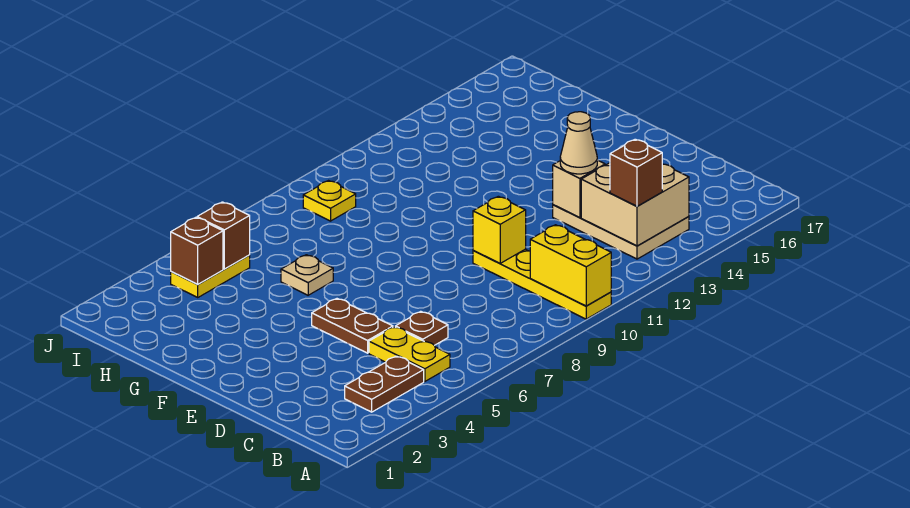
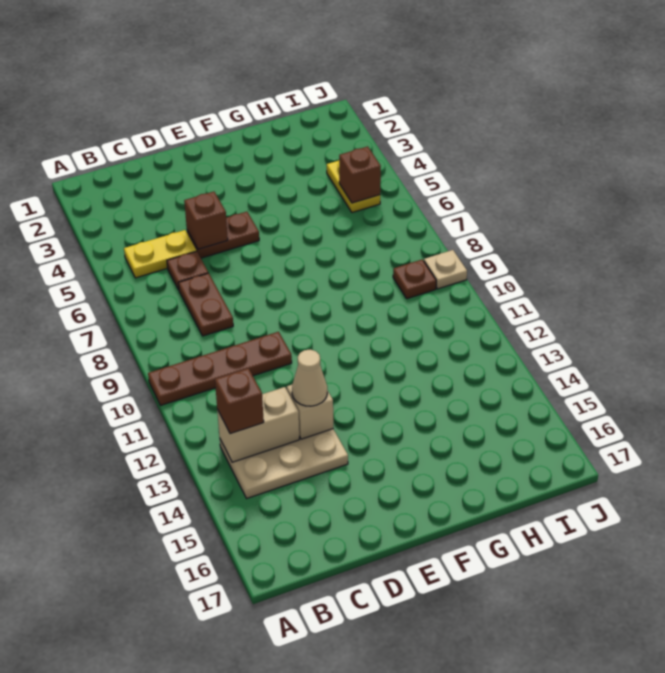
yellow plate A10:D10 level 1 -> brown plate A10:D10 level 1
yellow brick A10:B10 level 2 -> none
brown plate B3:B4 level 1 -> brown plate C7:C8 level 1
tan brick B13:C14 level 2 -> tan brick B13:C13 level 2
yellow brick D10 level 2 -> none
tan plate G6 level 1 -> tan plate J9 level 1
brown brick I4 level 2 -> brown brick D5 level 2
yellow plate I9 level 1 -> brown plate I9 level 1

